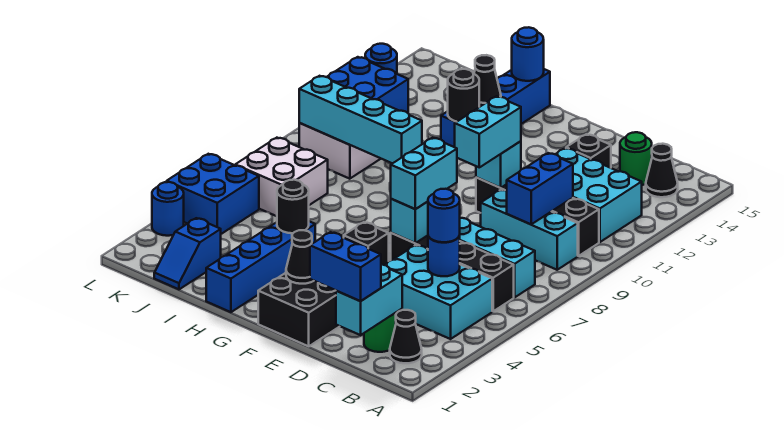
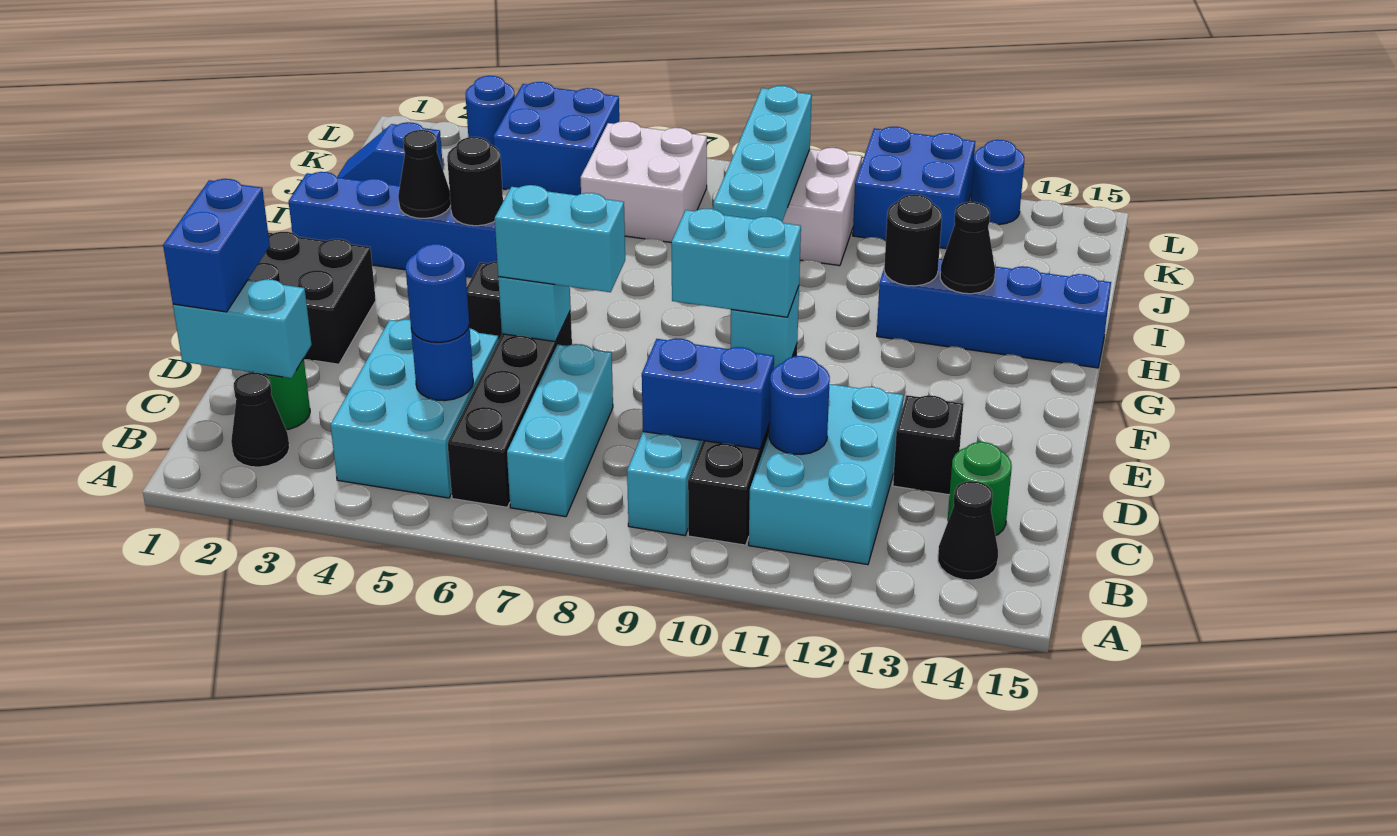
black cone F2 level 2 -> black cone H3 level 2
blue round brick H15 level 2 -> blue round brick C11 level 2

